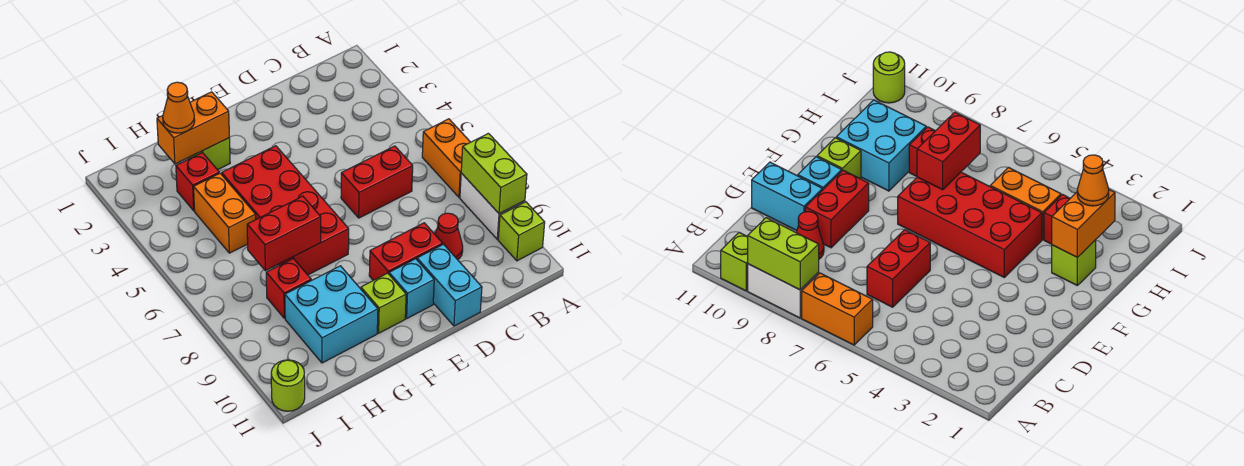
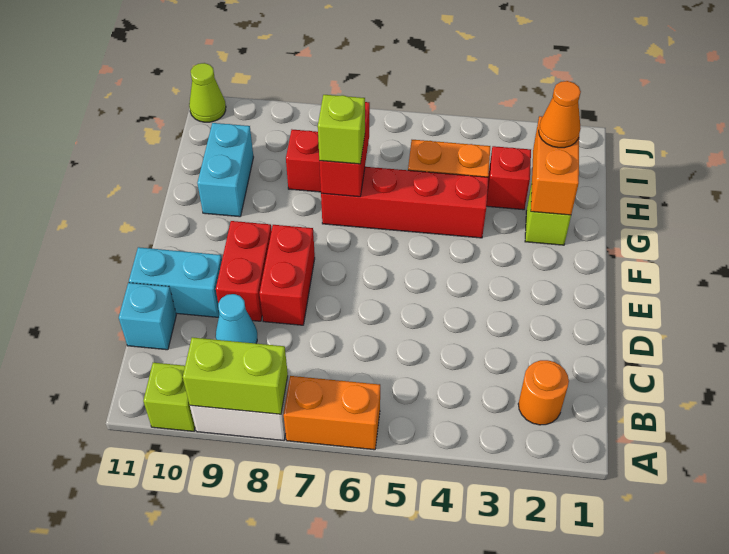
none -> orange round brick B2 level 1
red brick C6:D6 level 1 -> red brick D8:E8 level 1
red cone C9 level 1 -> cyan cone C9 level 1
cyan brick E10 level 1 -> cyan brick C11 level 1
red brick F4:G7 level 1 -> red brick G4:G7 level 1
lime brick F10 level 1 -> lime brick G7 level 3
cyan brick G9:H10 level 1 -> cyan brick G10:H10 level 1
lime round brick J11 level 1 -> lime cone J11 level 1

